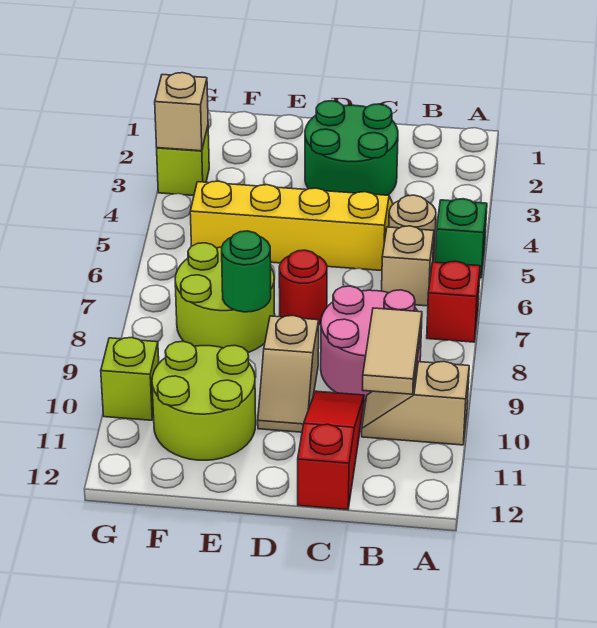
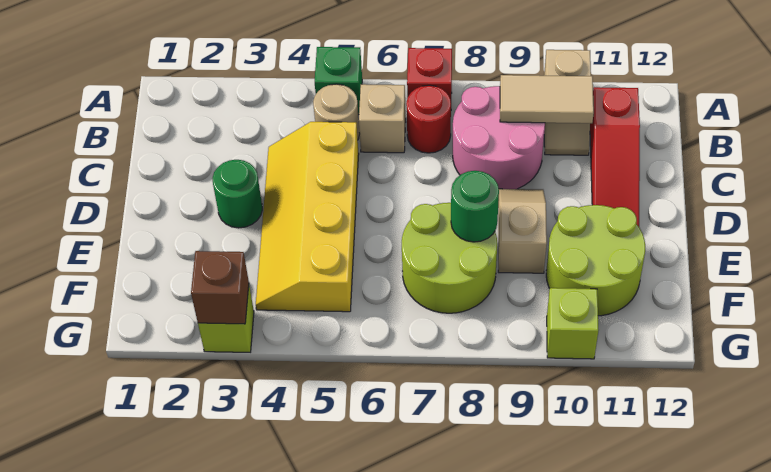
green round brick C2:D3 level 1 -> green round brick D3 level 1
red slope C10:C12 level 1 top 12 -> red slope B11:D11 level 1 top B
red round brick D7 level 1 -> red round brick B7 level 1
tan slope D9:D10 level 1 top 9 -> tan slope D9:E9 level 1 top E
tan brick G3 level 2 -> brown brick G3 level 2

